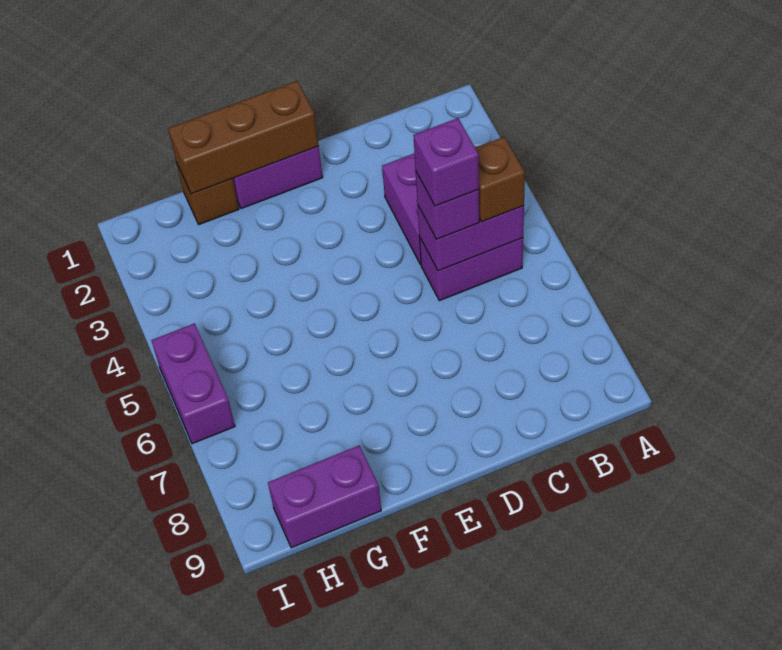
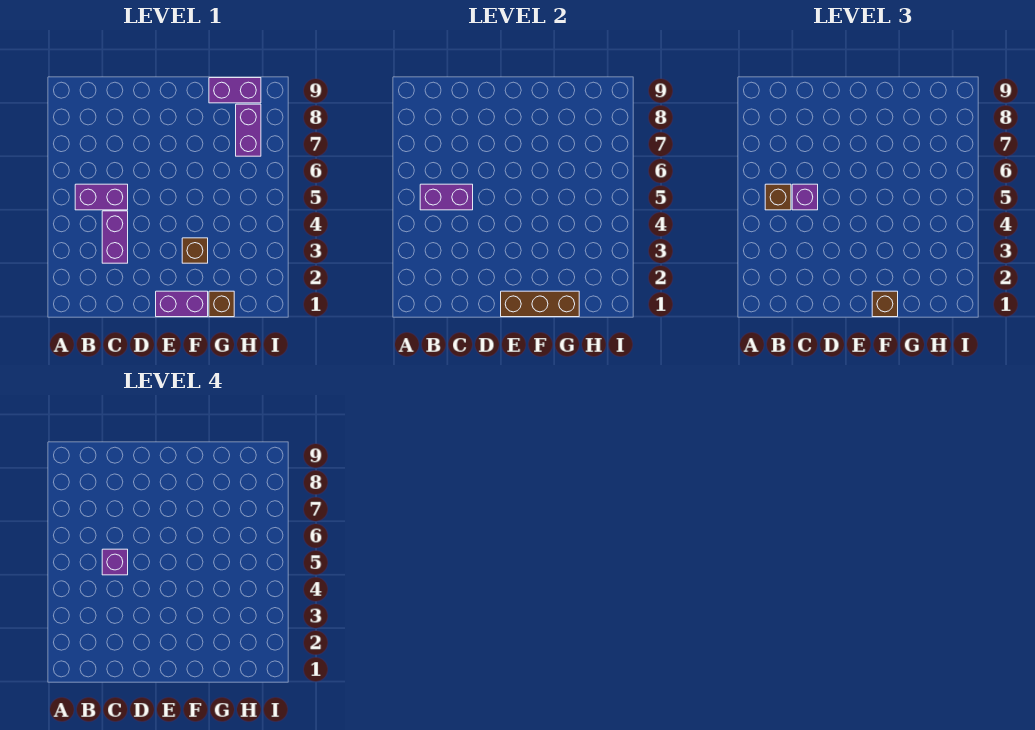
none -> brown brick F1 level 3
none -> brown brick F3 level 1
purple brick I5:I6 level 1 -> purple brick H7:H8 level 1

